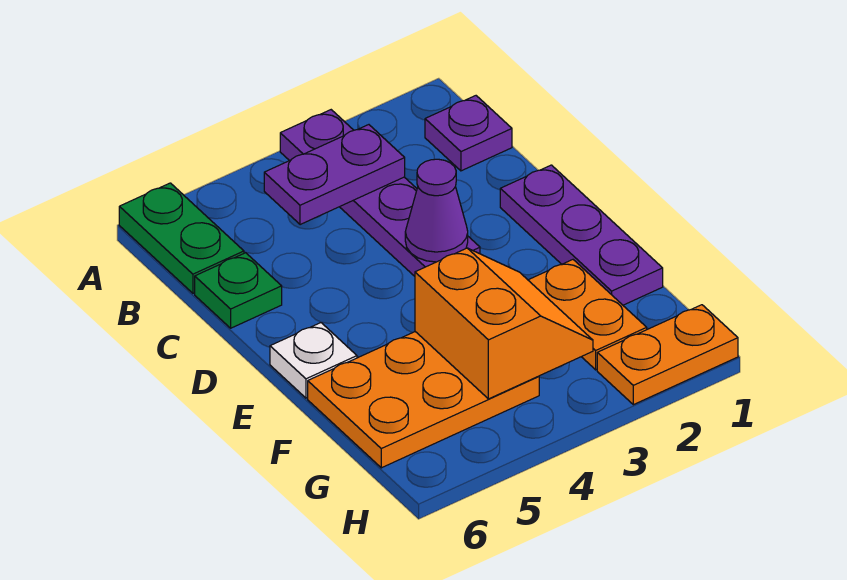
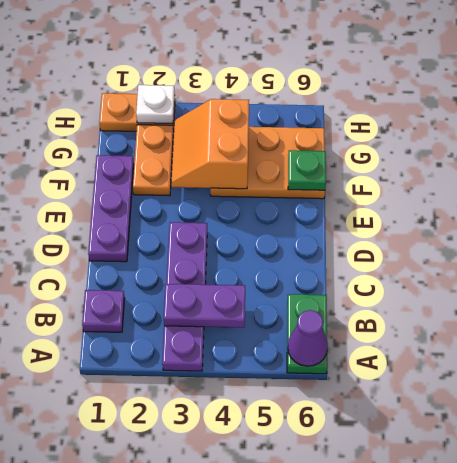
green plate C6 level 1 -> green plate F6 level 2
purple cone D3 level 2 -> purple cone A6 level 2
white plate E6 level 1 -> white plate H2 level 2

